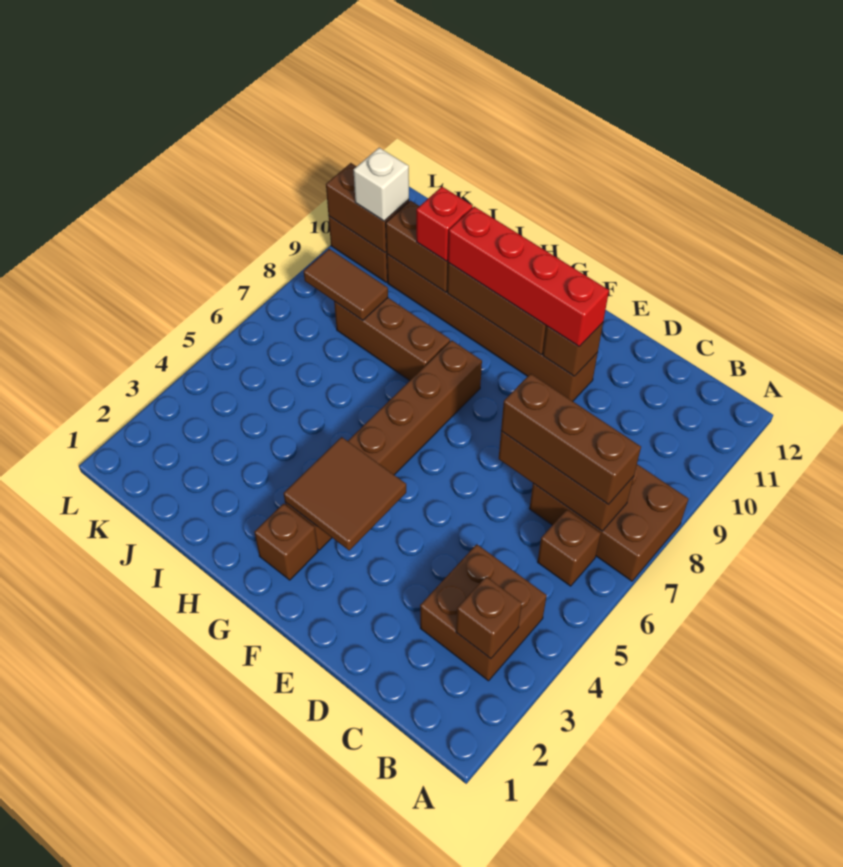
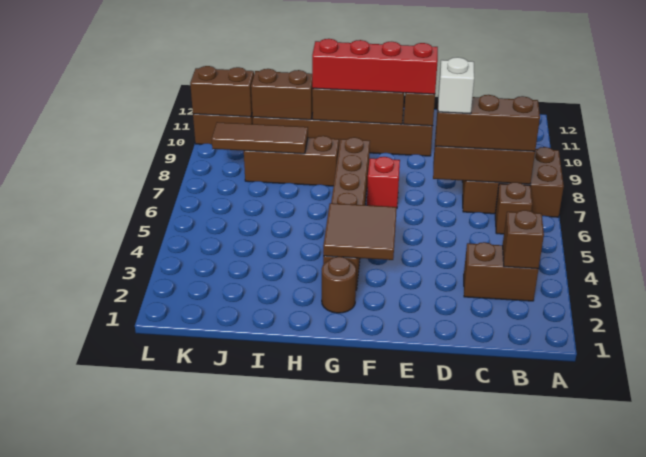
brown brick B3:C4 level 1 -> brown brick B3:C3 level 1
brown brick G2 level 1 -> brown round brick G2 level 1
red brick I10 level 3 -> red brick F7 level 1
brown tile J8:K8 level 2 -> brown tile I8:K8 level 2
white brick K10 level 3 -> white brick D7 level 4

